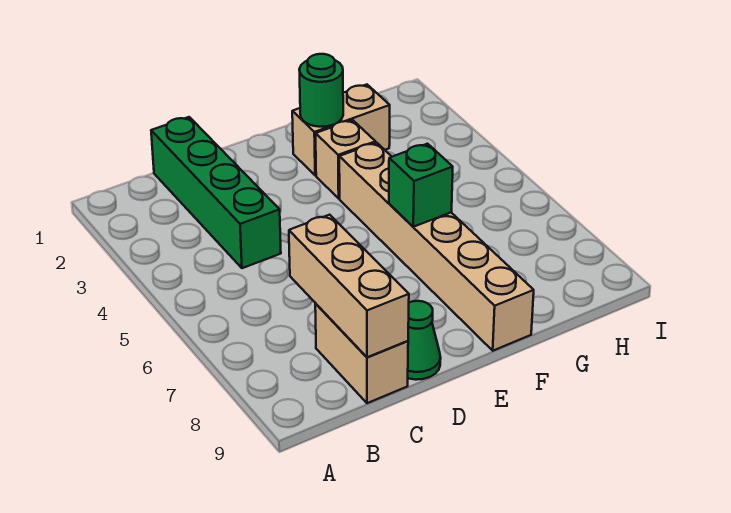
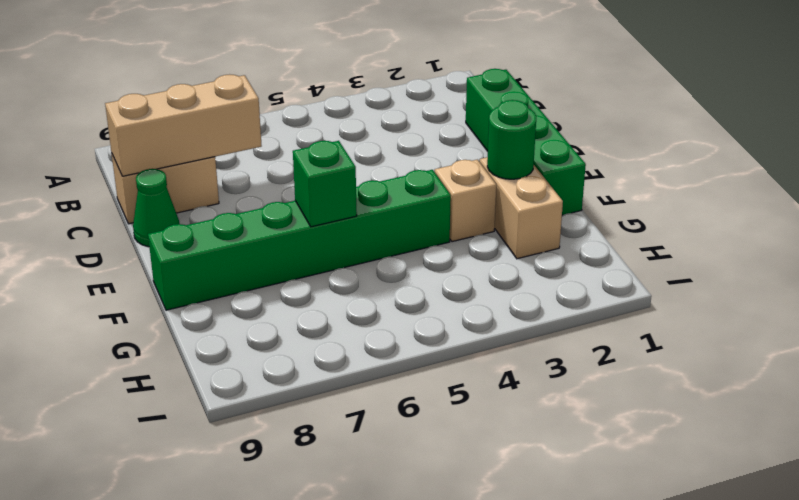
green brick C1:C4 level 1 -> green brick C1:F1 level 1
tan brick F4:F9 level 1 -> green brick F4:F9 level 1

